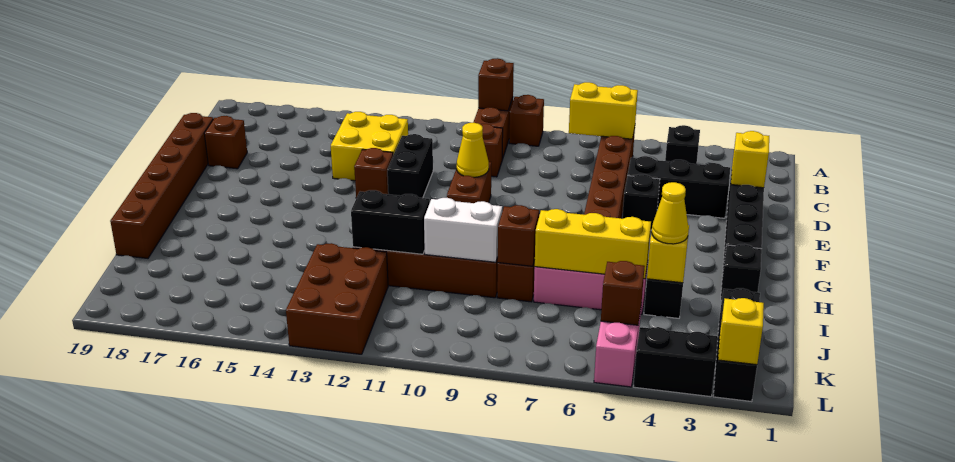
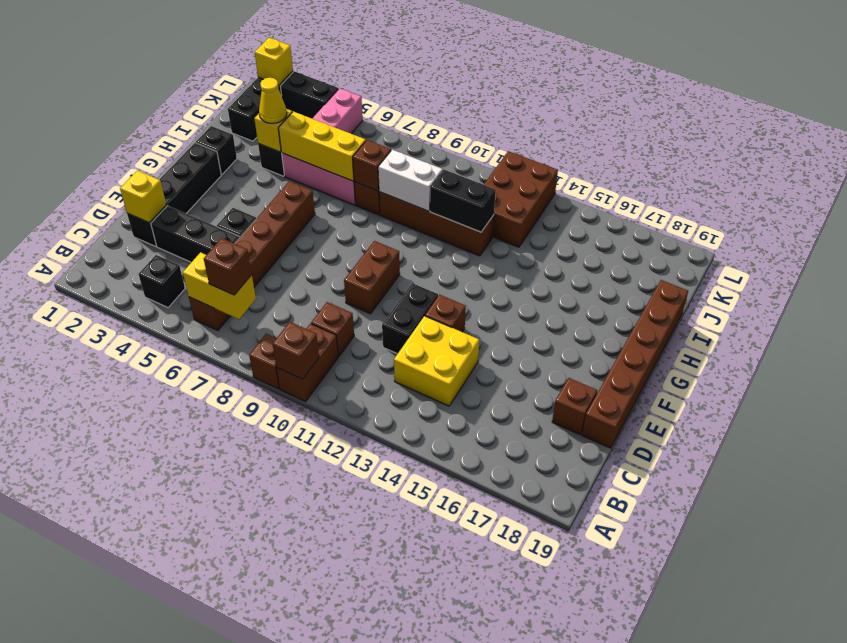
yellow cone E10 level 2 -> none
brown brick K5 level 2 -> brown brick B7 level 3

